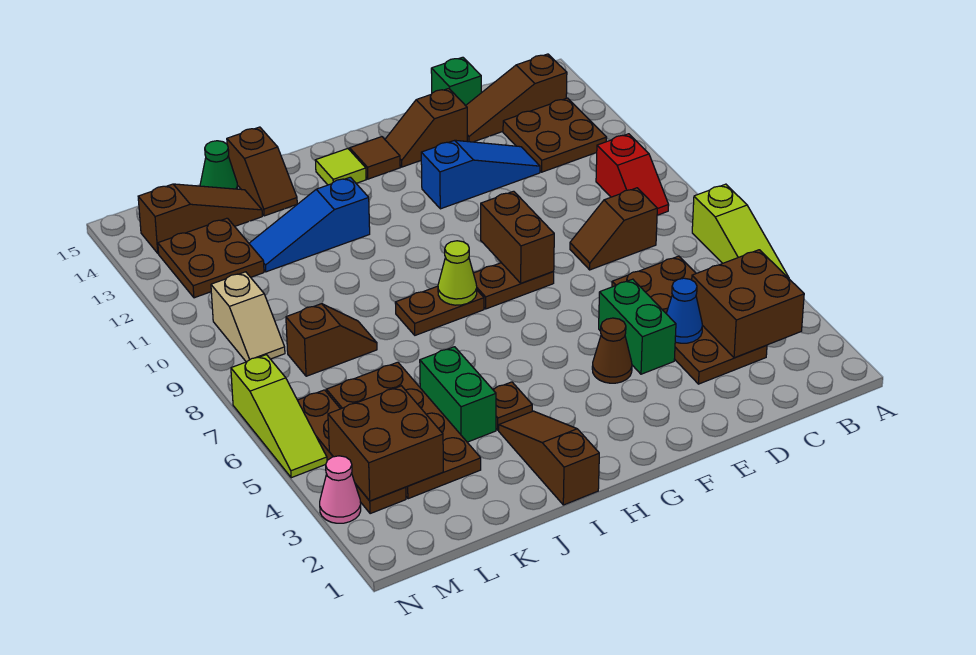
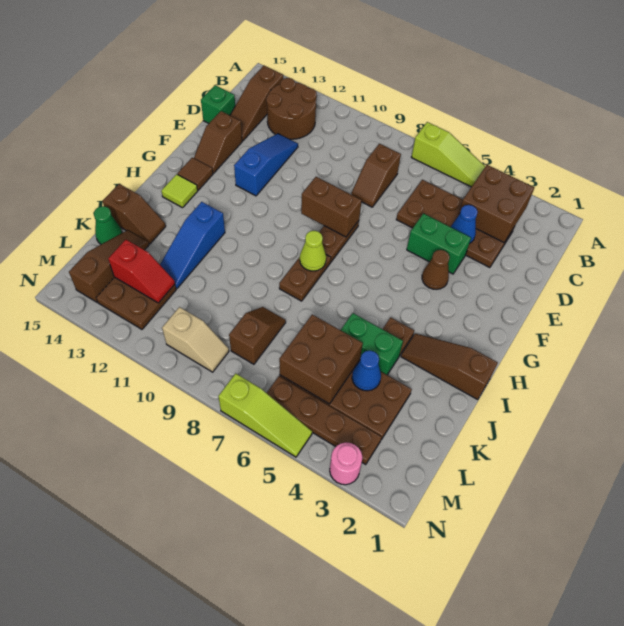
red slope B9:B10 level 1 top 10 -> red slope L12:L13 level 2 top 13
brown plate B12:C13 level 1 -> brown round brick B12:C13 level 1
none -> blue cone K4 level 2
brown brick L3:M4 level 2 -> brown brick K5:L6 level 2
pink cone N3 level 1 -> pink round brick N3 level 1

